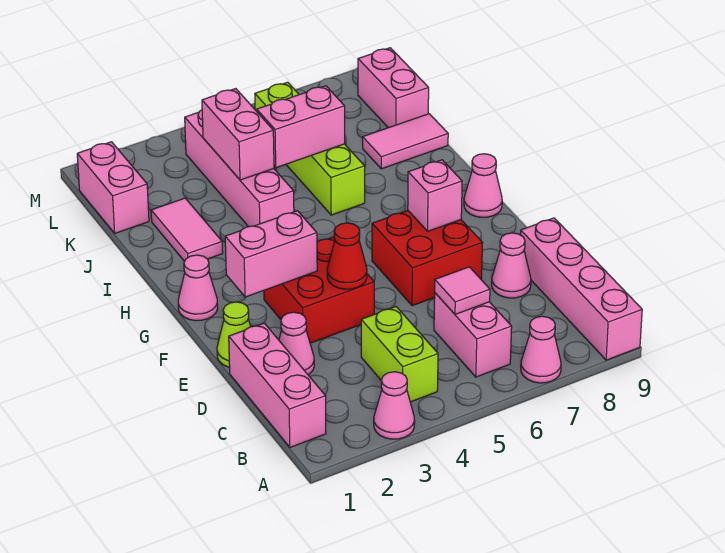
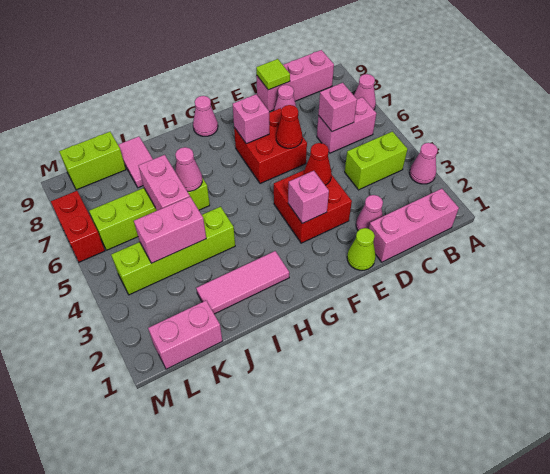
pink brick A9:D9 level 1 -> pink brick B9:D9 level 1
pink tile C6 level 2 -> pink brick C6 level 2
none -> lime tile D9 level 2
none -> red cone E6 level 2
pink brick F2:F3 level 2 -> pink brick F3 level 2
pink cone G1 level 1 -> pink cone I6 level 2
pink tile I2:J2 level 1 -> pink tile H2:J2 level 1
pink brick I4:L4 level 1 -> lime brick I4:L4 level 1
pink brick K9:L9 level 1 -> lime brick K9:L9 level 1
none -> red brick M6:M7 level 1

